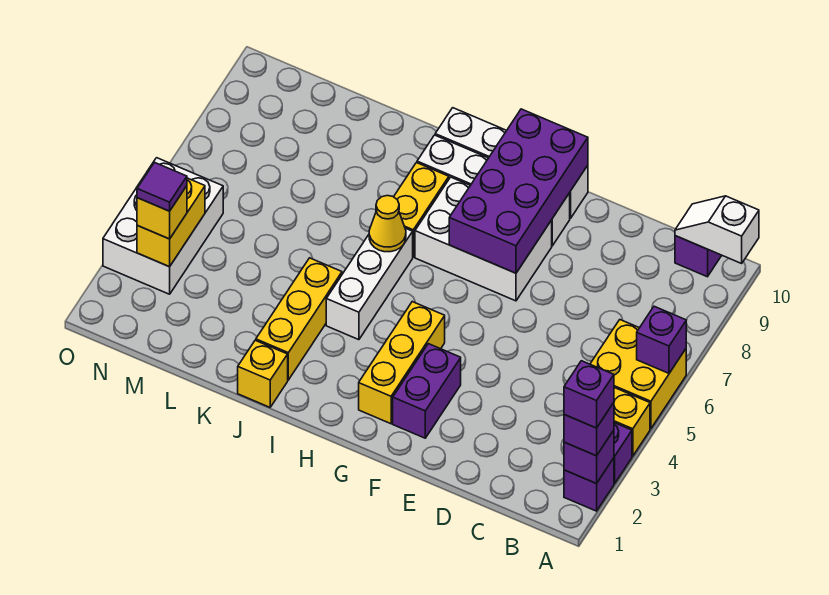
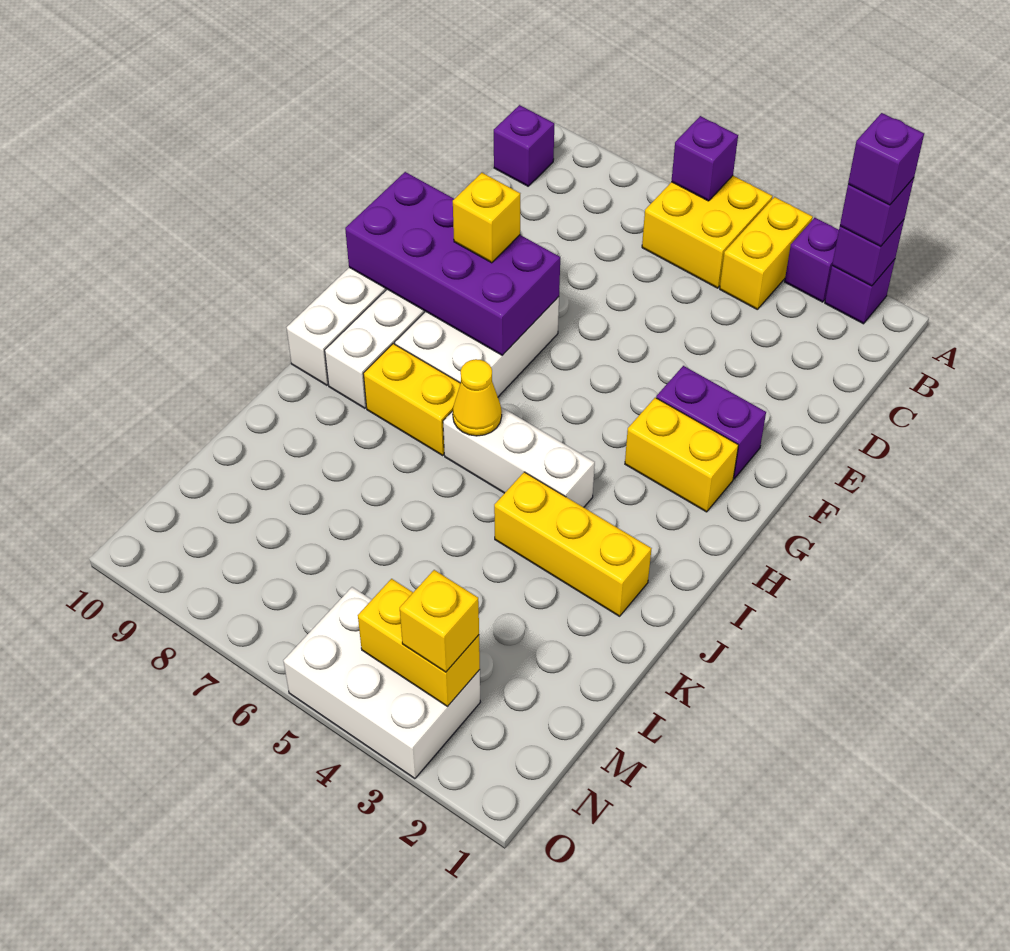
white slope A10:B10 level 2 top A -> none
yellow brick G2:G4 level 1 -> yellow brick G2:G3 level 1
yellow brick J1 level 1 -> yellow brick F8 level 3
purple tile N3 level 4 -> none

